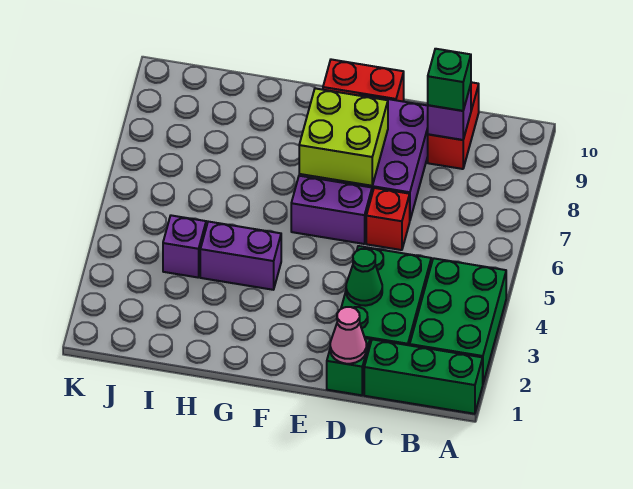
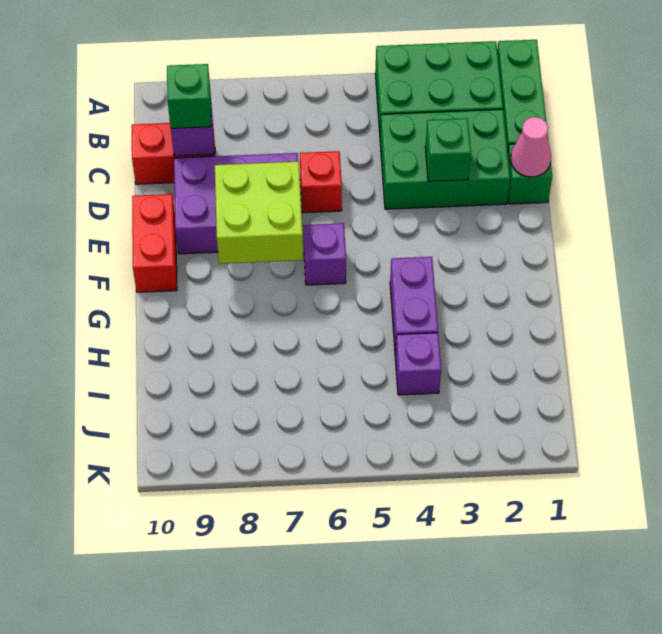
green cone D3 level 2 -> green brick D3 level 2
purple brick E6:F6 level 1 -> purple brick F6 level 1

